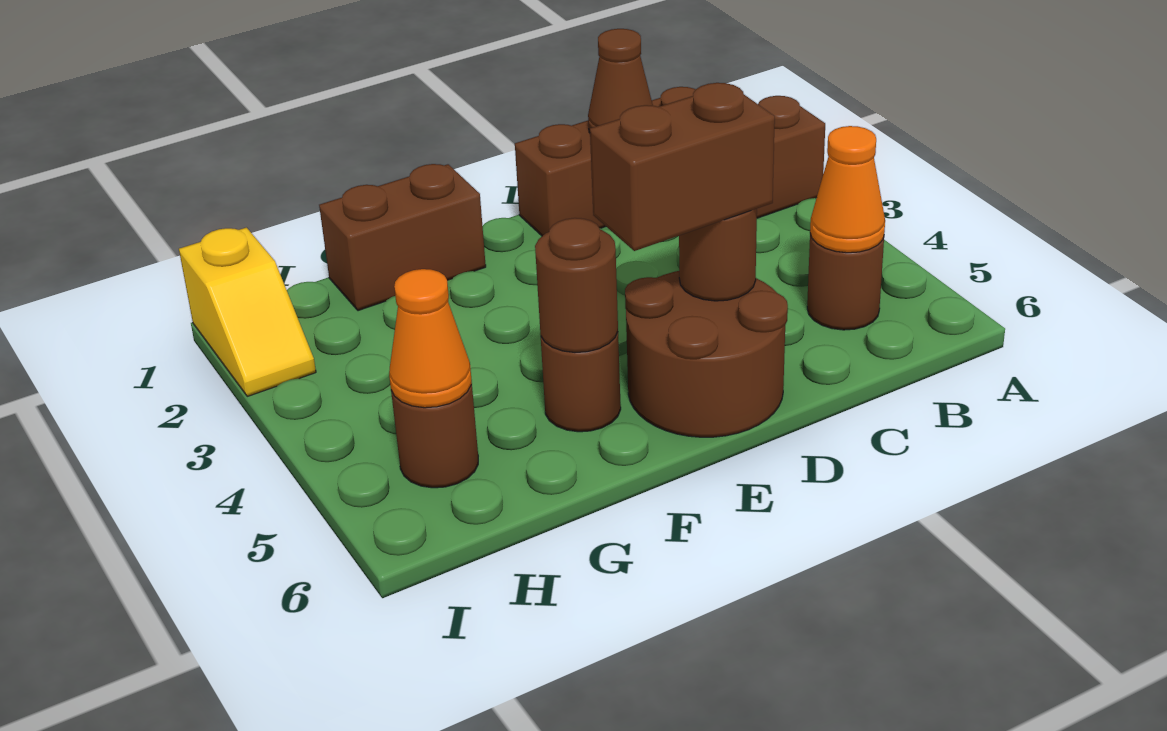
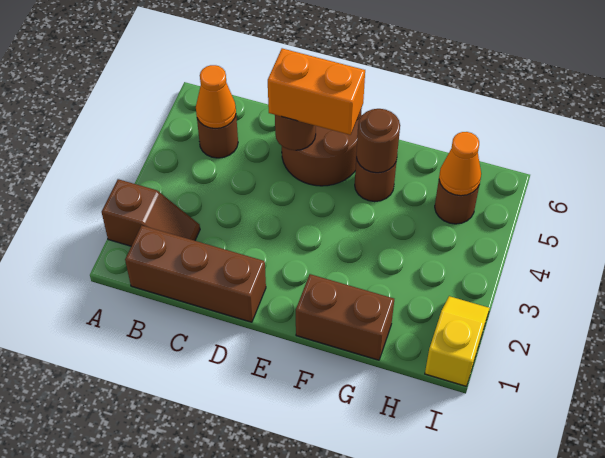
brown cone C1 level 2 -> none
brown brick D5:E5 level 3 -> orange brick D5:E5 level 3

